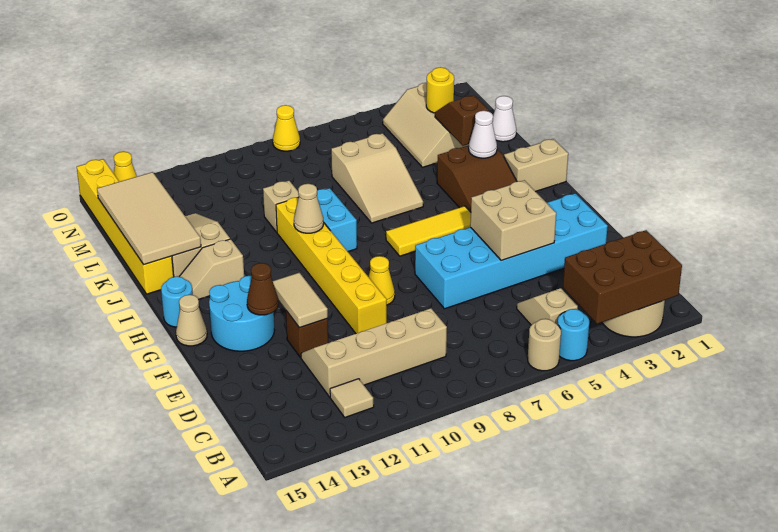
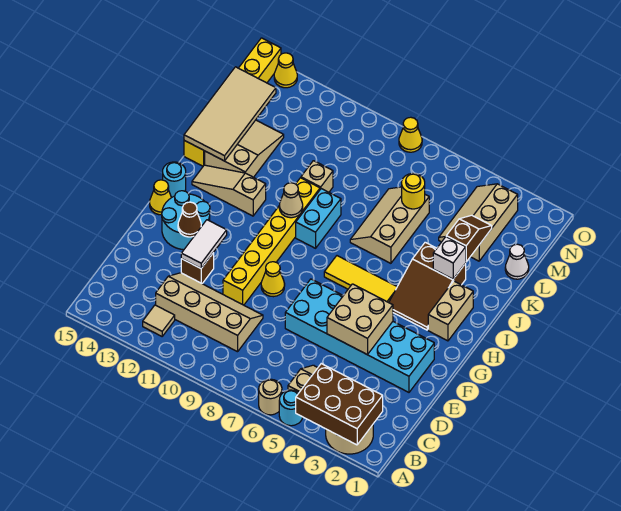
tan tile E12:F12 level 2 -> white tile E12:F12 level 2
tan cone G15 level 1 -> yellow cone G15 level 1
tan brick I1:I2 level 1 -> tan brick H2:I2 level 1
tan slope I13:I14 level 1 top 13 -> tan slope I12:I14 level 1 top 12
white cone J3 level 2 -> white brick J3 level 2
tan slope J6:L7 level 1 top L -> tan slope J6:L7 level 1 top 6
yellow round brick M3 level 2 -> yellow round brick L6 level 2

